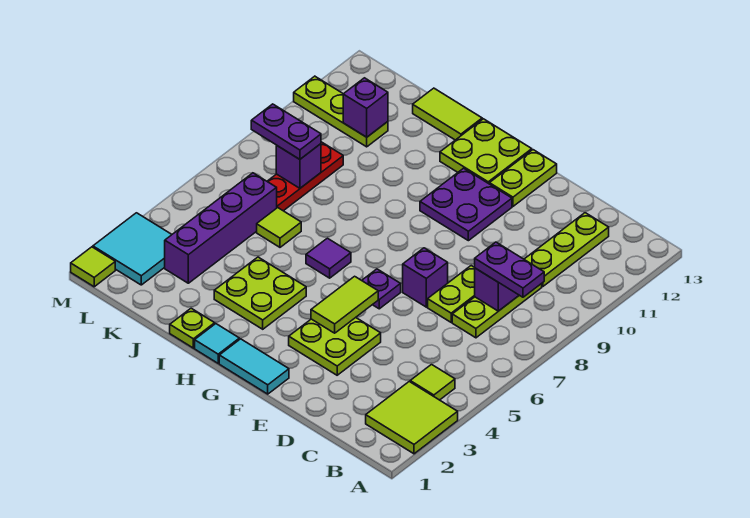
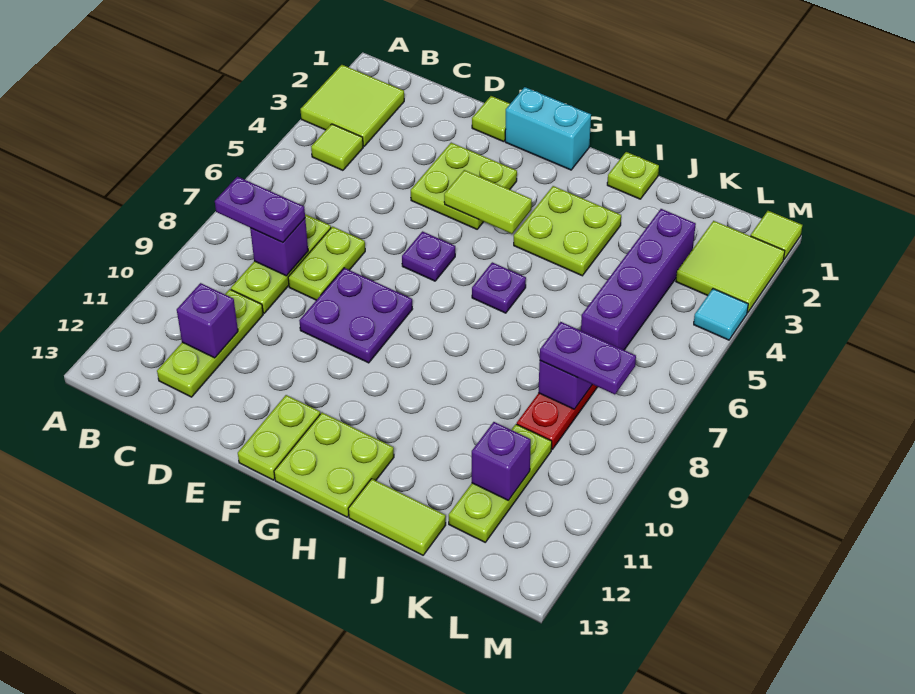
purple brick E7 level 1 -> purple brick C11 level 2
cyan tile F1:G1 level 1 -> cyan brick F1:G1 level 1
lime tile F4:F5 level 2 -> lime tile F4:G4 level 2
purple plate F10:G11 level 1 -> purple plate E8:F9 level 1
cyan tile H1 level 1 -> cyan tile M4 level 1
purple tile H6 level 1 -> purple plate H6 level 1
lime tile J6 level 1 -> lime tile E1 level 1
lime plate K11:M11 level 1 -> lime plate K10:K12 level 1
cyan tile L2:M3 level 1 -> lime tile L2:M3 level 1

